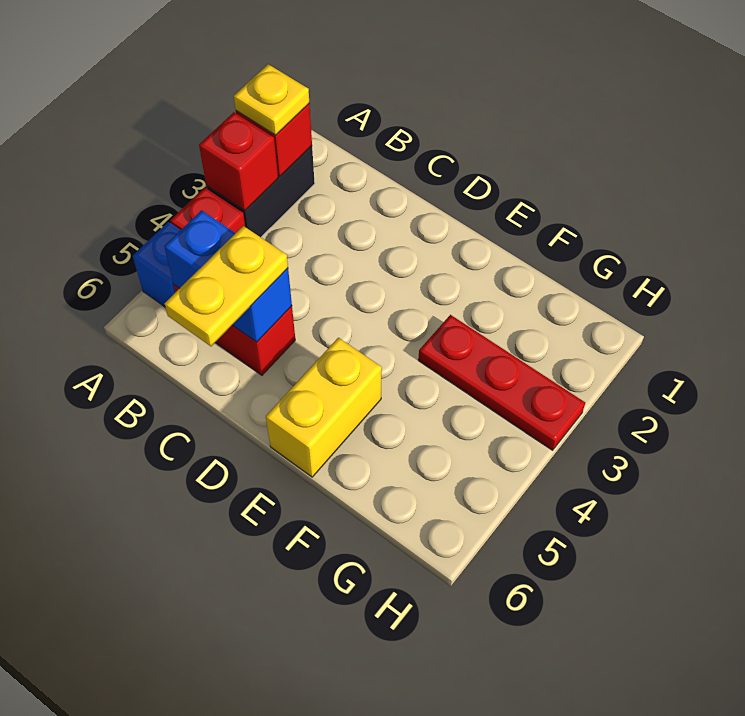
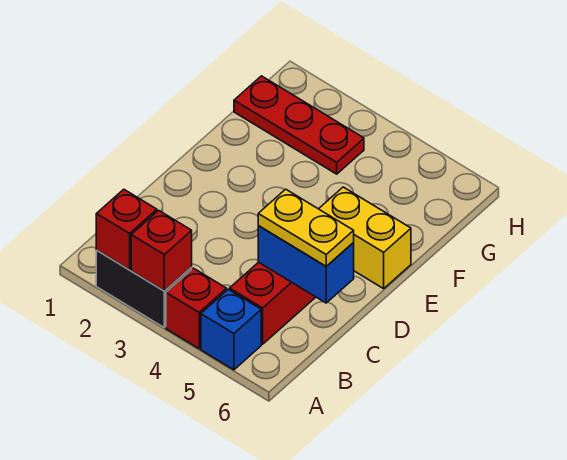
yellow plate A2 level 3 -> none
blue brick B5:C5 level 2 -> blue brick C5:C6 level 2
red plate F3:H3 level 1 -> red plate G1:G3 level 1

